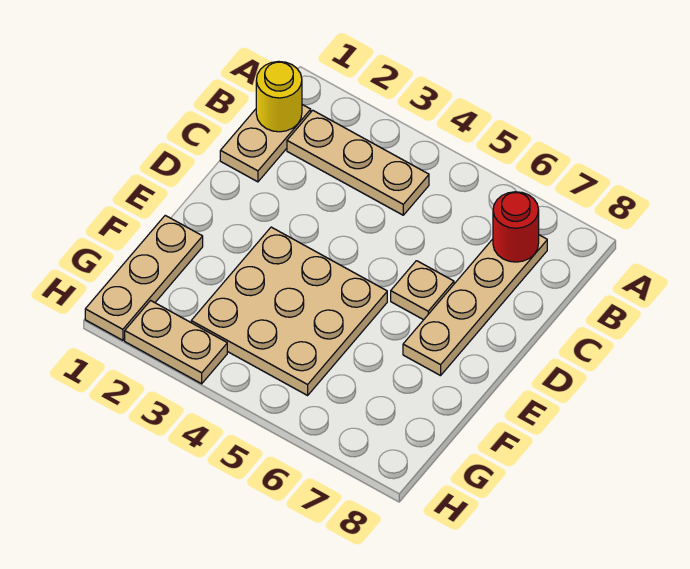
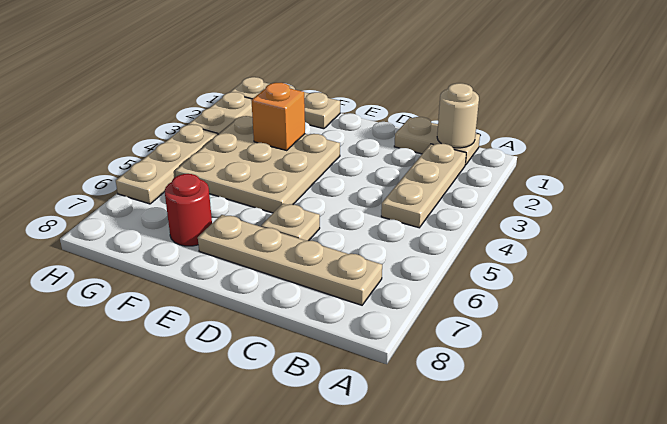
yellow round brick B1 level 2 -> tan round brick B1 level 2
red round brick B7 level 2 -> red round brick F7 level 1
none -> orange brick F3 level 2
none -> tan plate H4:H6 level 1

